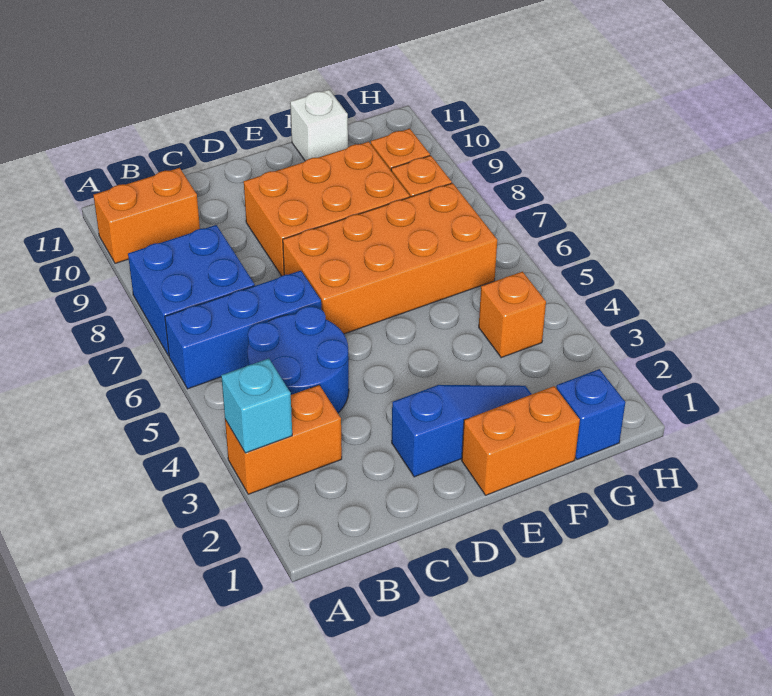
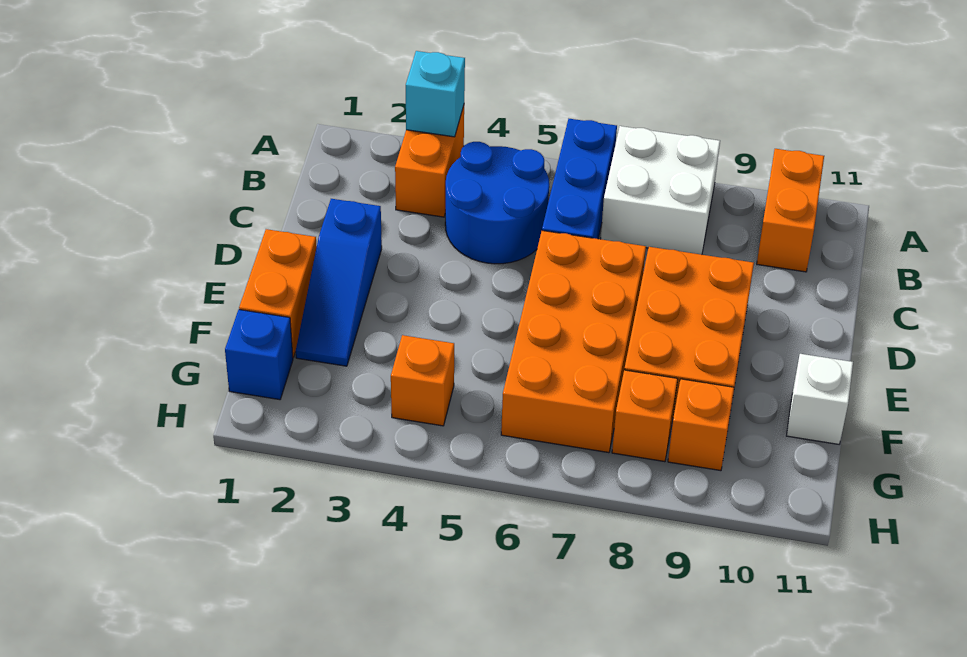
blue brick A7:B8 level 1 -> white brick A7:B8 level 1

